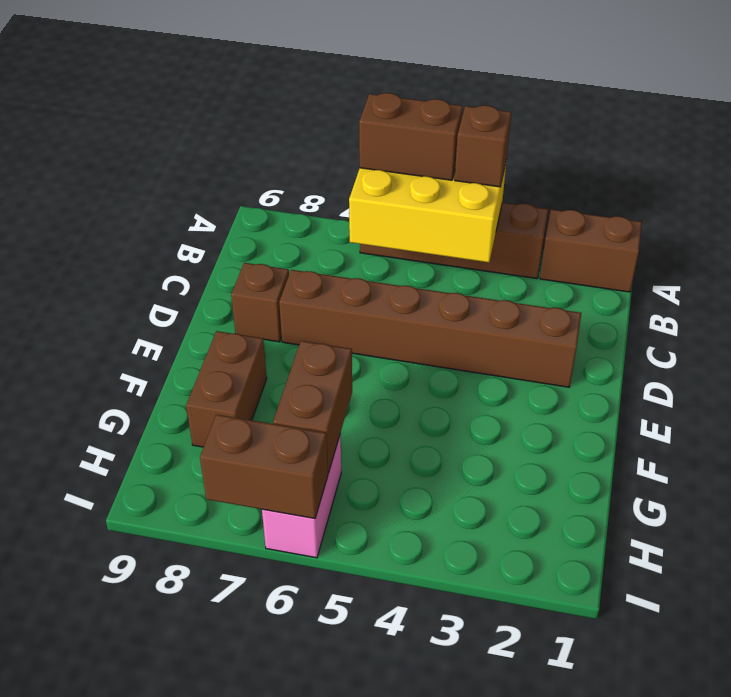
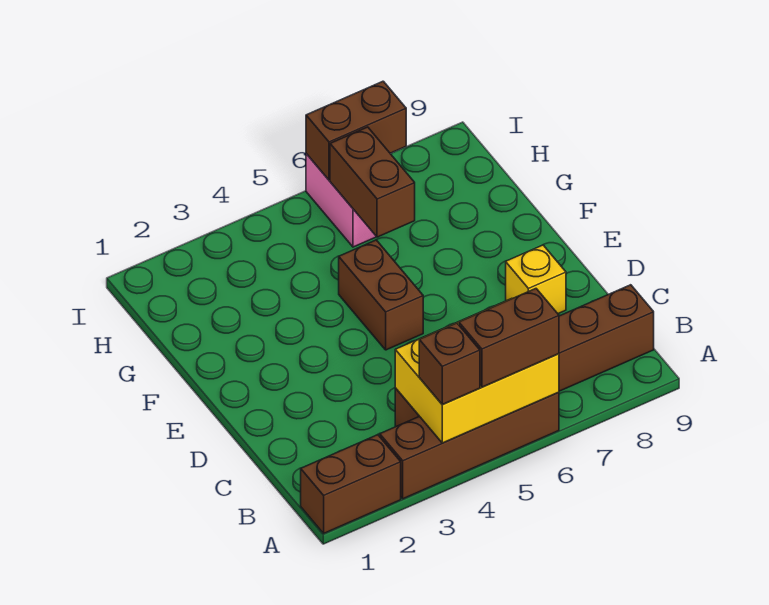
brown brick D2:D7 level 1 -> brown brick B4:B9 level 1
brown brick D8 level 1 -> yellow brick D8 level 1
brown brick F8:G8 level 1 -> brown brick E5:F5 level 1

